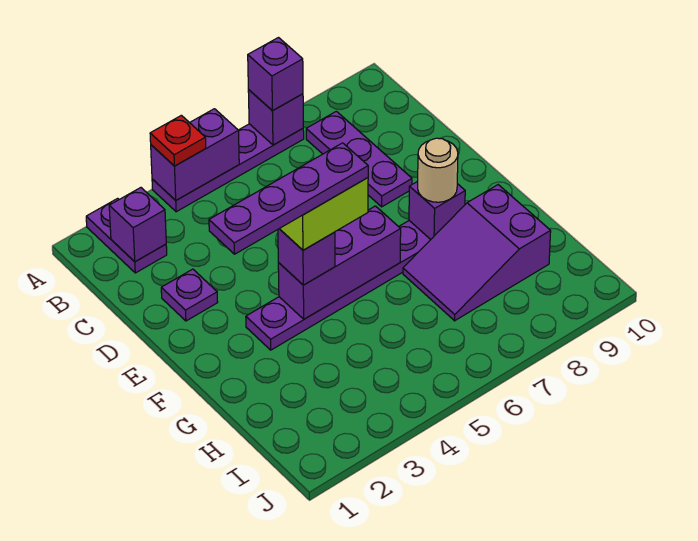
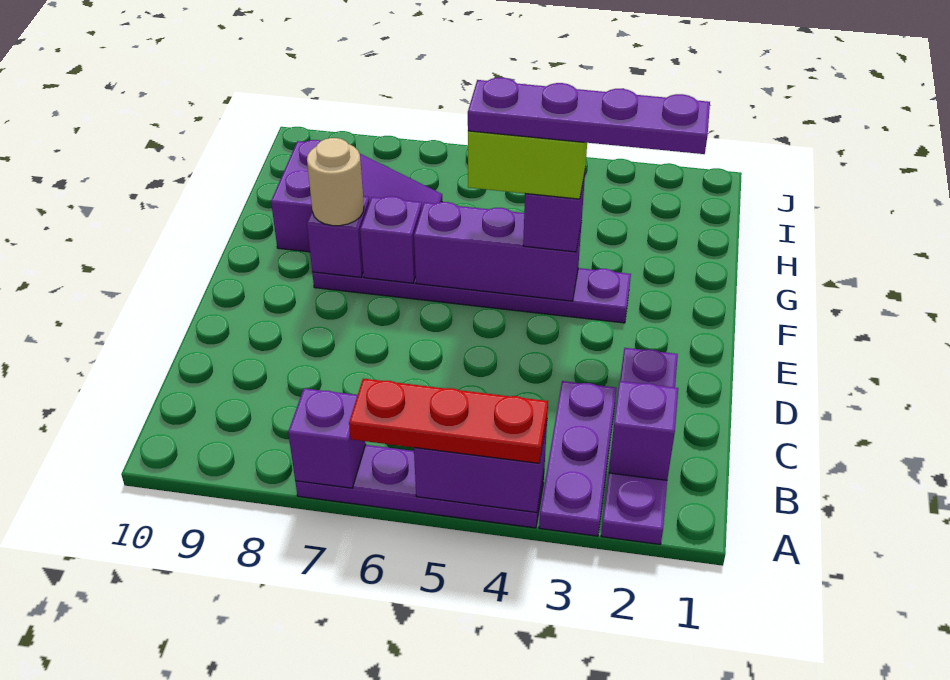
red plate A4 level 3 -> red plate A4:A6 level 3
purple brick A7 level 3 -> purple brick F7 level 2
purple plate B8:D8 level 1 -> purple plate A3:C3 level 1

